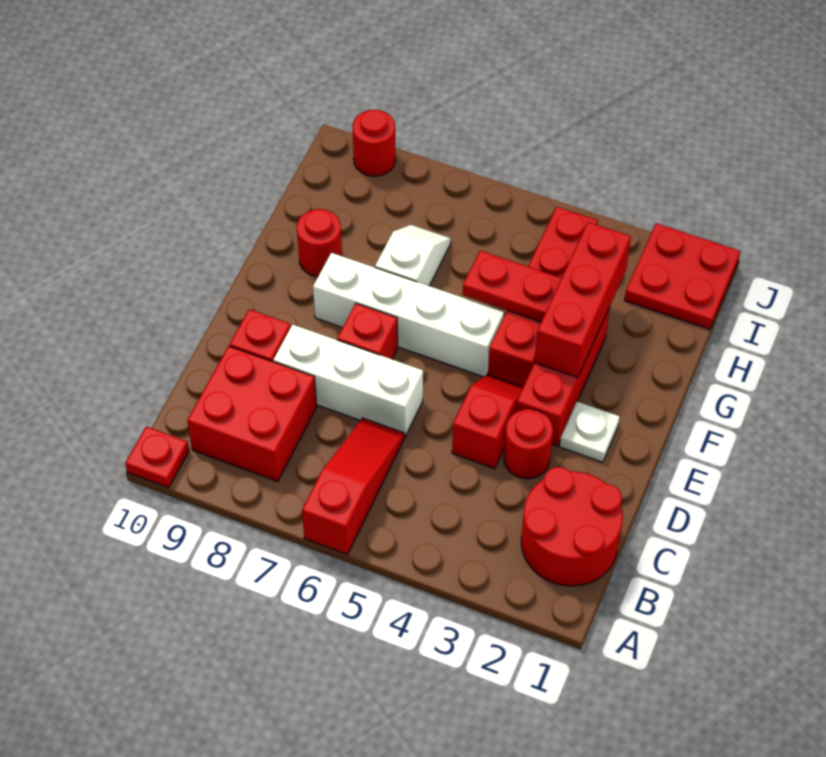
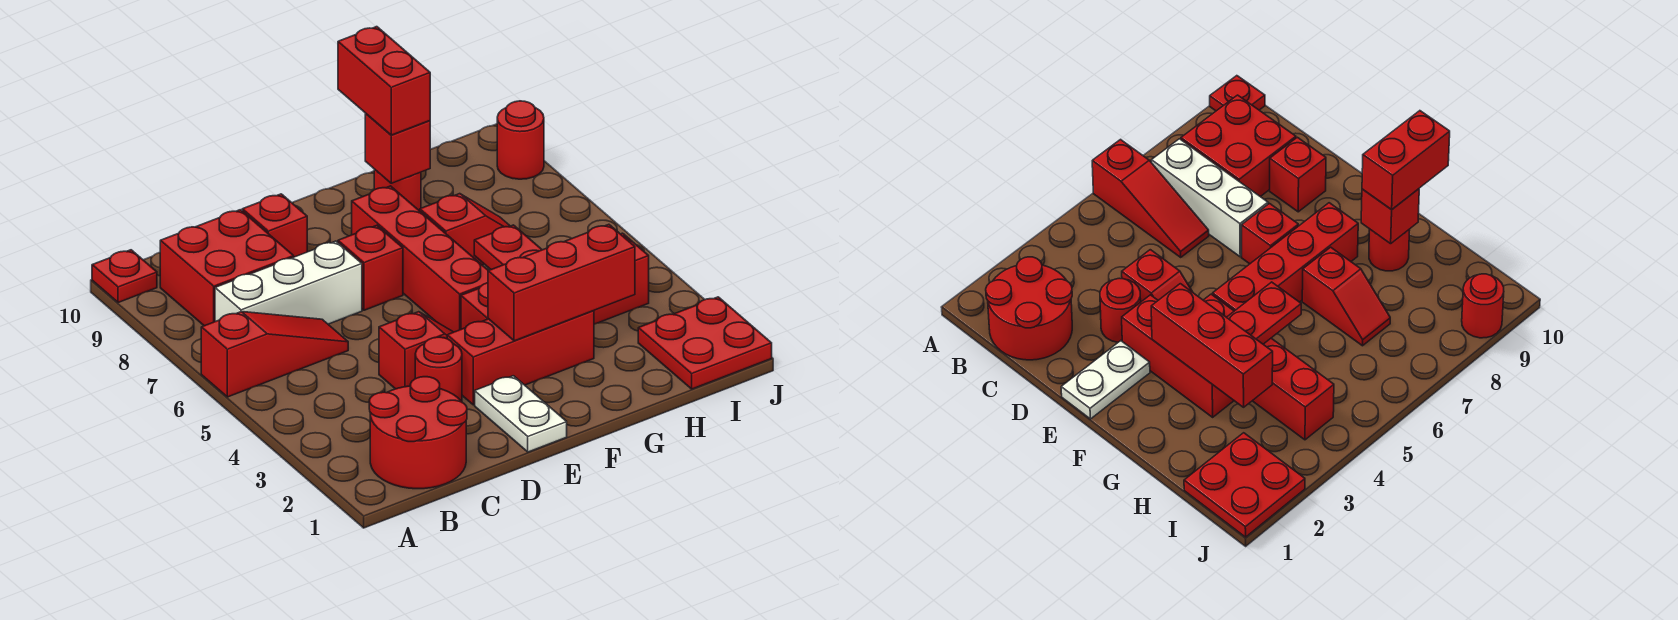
white brick D6:D8 level 1 -> white brick B7:D7 level 1
white plate E2 level 1 -> white plate E1:E2 level 1
white brick F5:F8 level 1 -> red brick F5:F8 level 1
white slope G7:H7 level 1 top G -> red slope G7:H7 level 1 top G
none -> red brick G9 level 2
none -> red brick G9:G10 level 3

